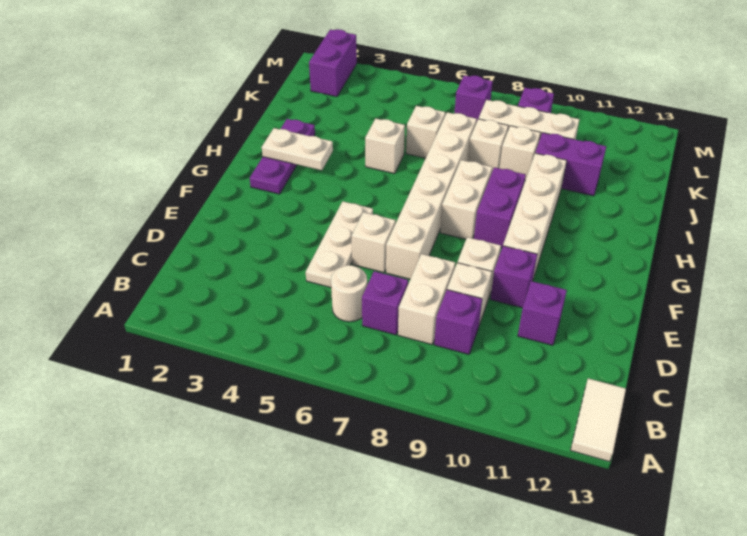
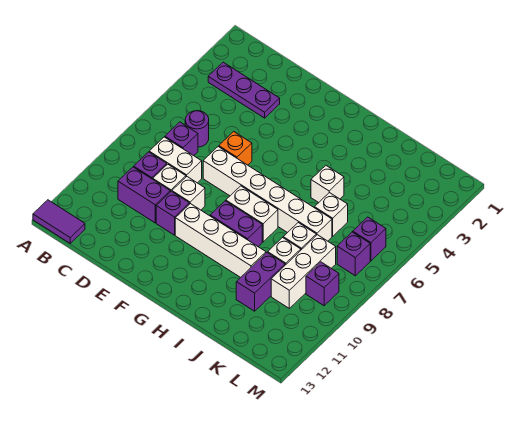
white tile A13:B13 level 1 -> purple tile A13:B13 level 1
white round brick C6 level 1 -> purple round brick C6 level 1
white plate D5:F5 level 1 -> none
purple brick D11 level 1 -> purple brick L6 level 1
white brick E6 level 1 -> orange brick E6 level 1
purple plate G2:I2 level 1 -> purple plate B3:D3 level 1
white plate H2:H3 level 2 -> none
purple brick L2:M2 level 1 -> purple brick C10:D10 level 1

